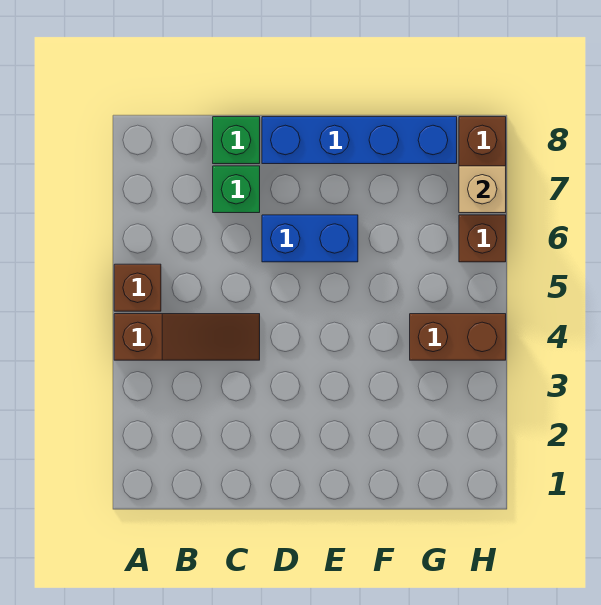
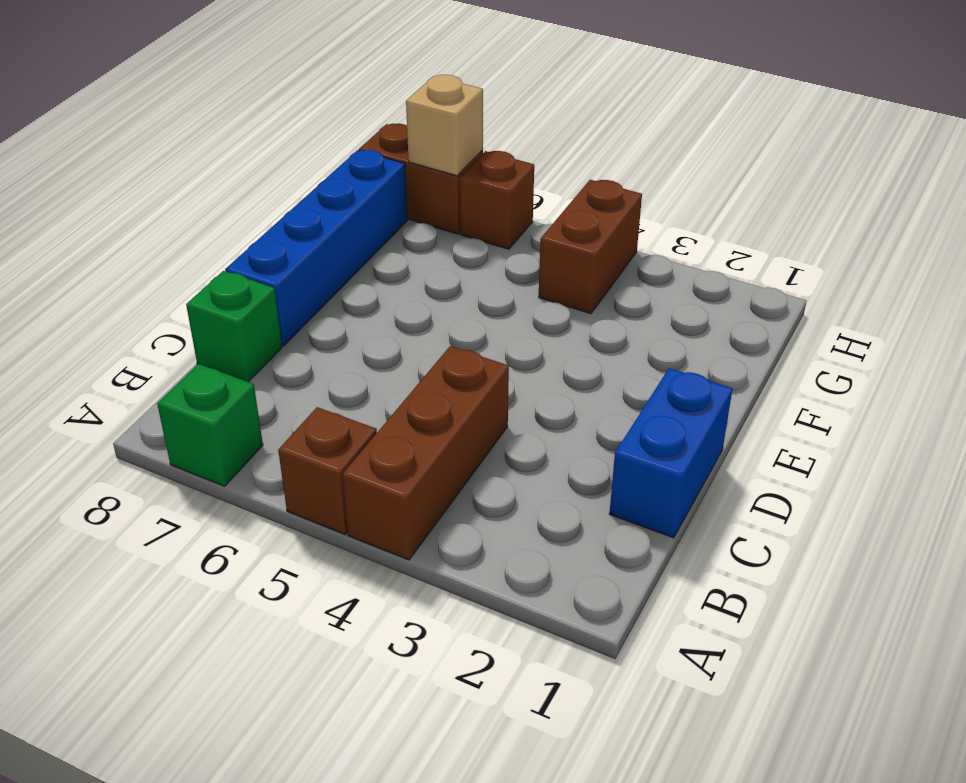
brown slope A4:C4 level 1 top A -> brown brick A4:C4 level 1
green brick C7 level 1 -> green brick A7 level 1
blue brick D6:E6 level 1 -> blue brick C1:D1 level 1

